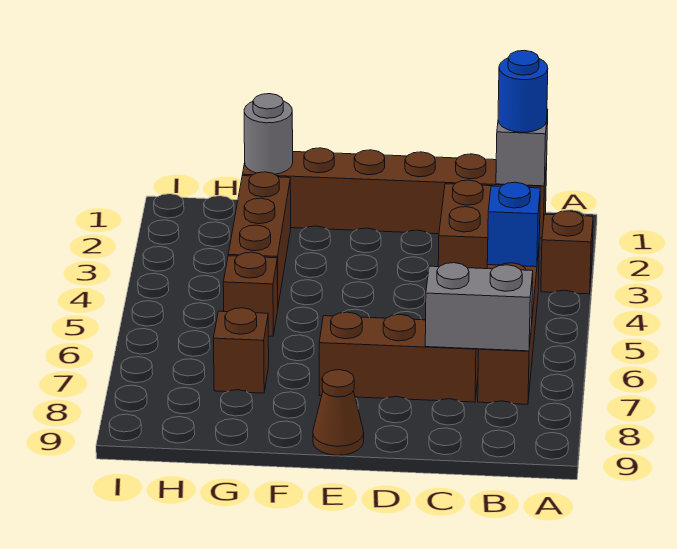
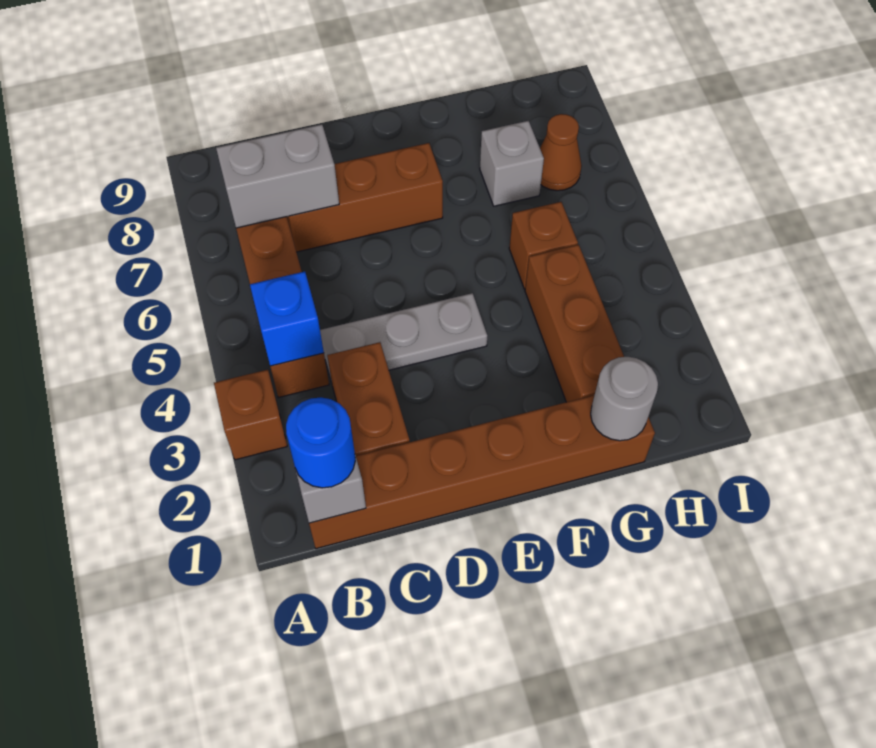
none -> grey plate C4:E4 level 1
brown cone E9 level 1 -> brown cone H7 level 1
brown brick G7 level 1 -> grey brick G7 level 1

